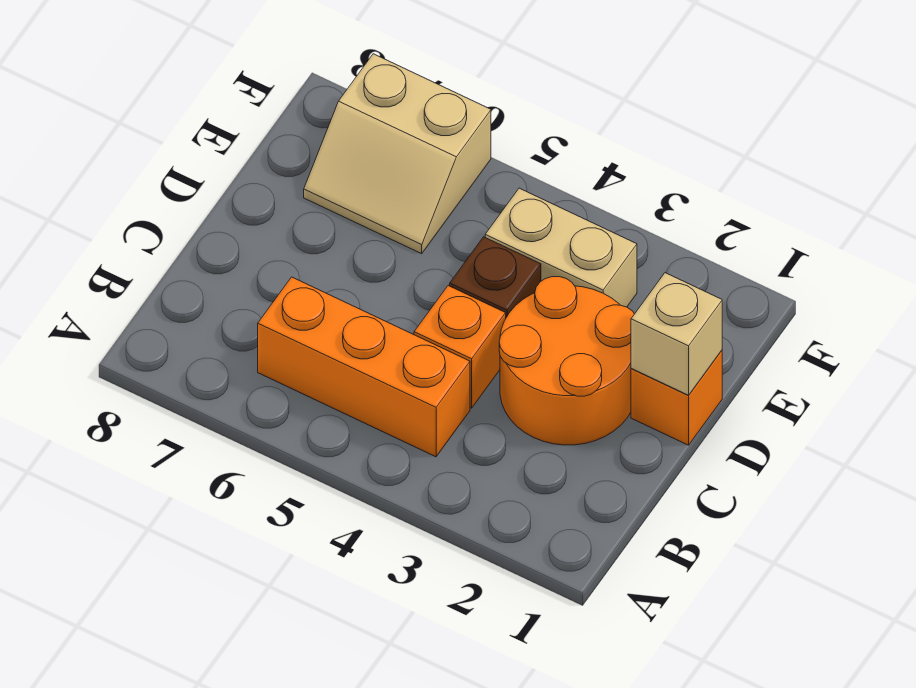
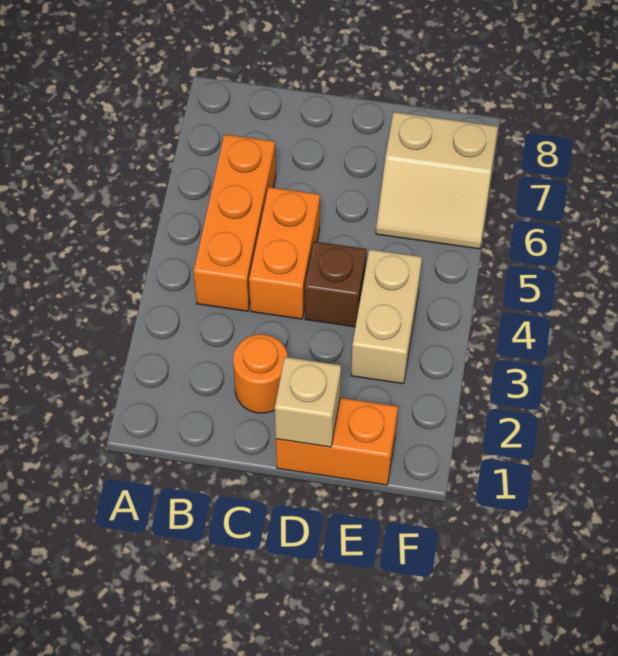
orange round brick C2:D3 level 1 -> orange round brick C2 level 1
orange brick C4 level 1 -> orange brick C4:C5 level 1
orange brick D1 level 1 -> orange brick D1:E1 level 1
tan slope E6:F7 level 1 top F -> tan slope E6:F7 level 1 top 7

